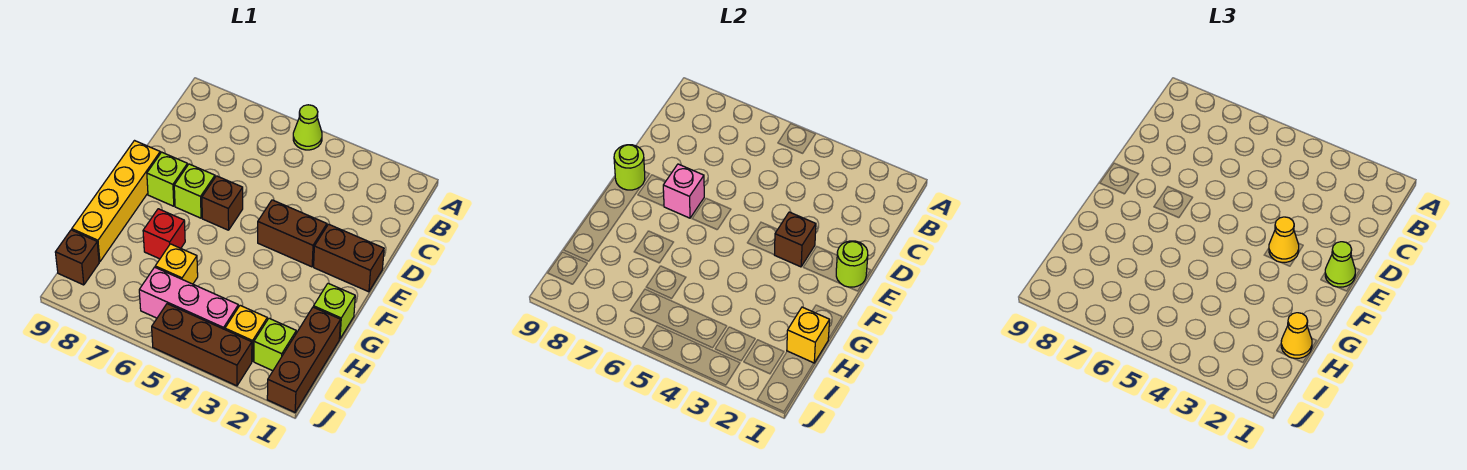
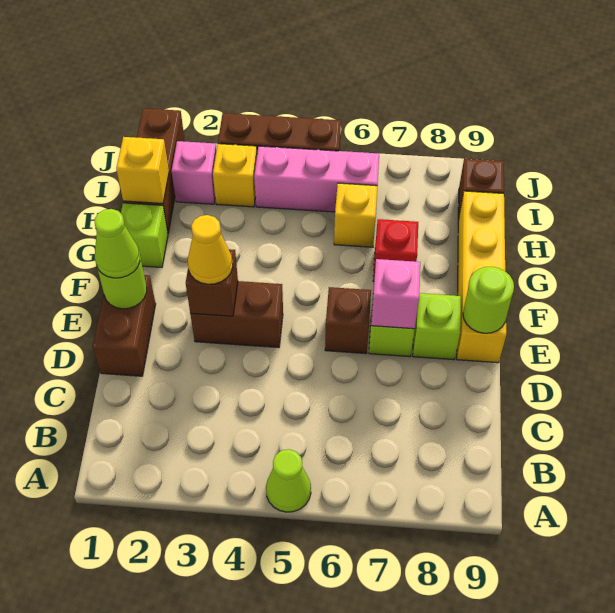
brown brick E1:E2 level 1 -> brown brick D1:E1 level 1
yellow cone H1 level 3 -> none
lime brick I2 level 1 -> pink brick I2 level 1

